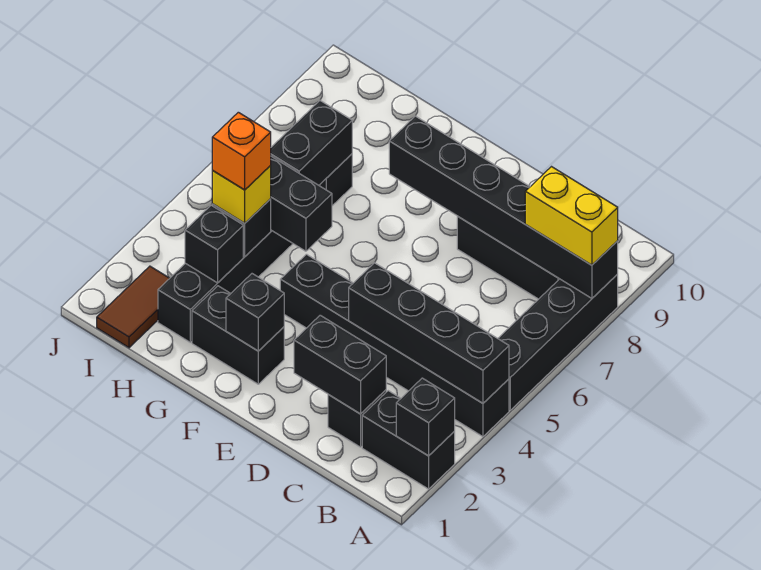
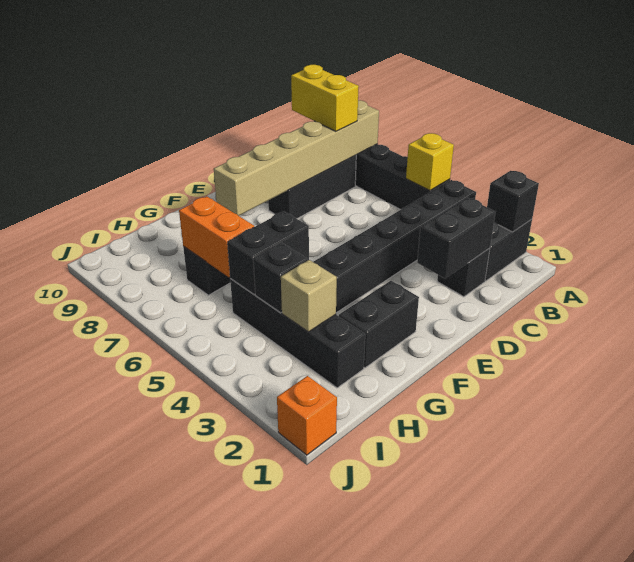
black brick A4:D4 level 2 -> none
black brick A8:F8 level 2 -> tan brick A8:F8 level 2
yellow brick A8:B8 level 3 -> yellow brick B8:B9 level 3
black brick F2 level 2 -> none
black brick H3 level 2 -> tan brick H3 level 2
yellow brick H4 level 3 -> yellow brick A5 level 2
orange brick H4 level 4 -> orange brick J1 level 1
black brick H6:H7 level 2 -> orange brick H6:H7 level 2
brown tile I1:I2 level 1 -> none

